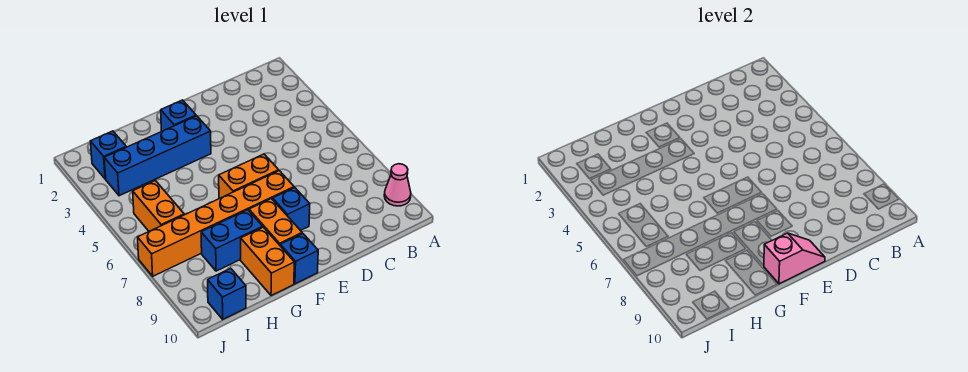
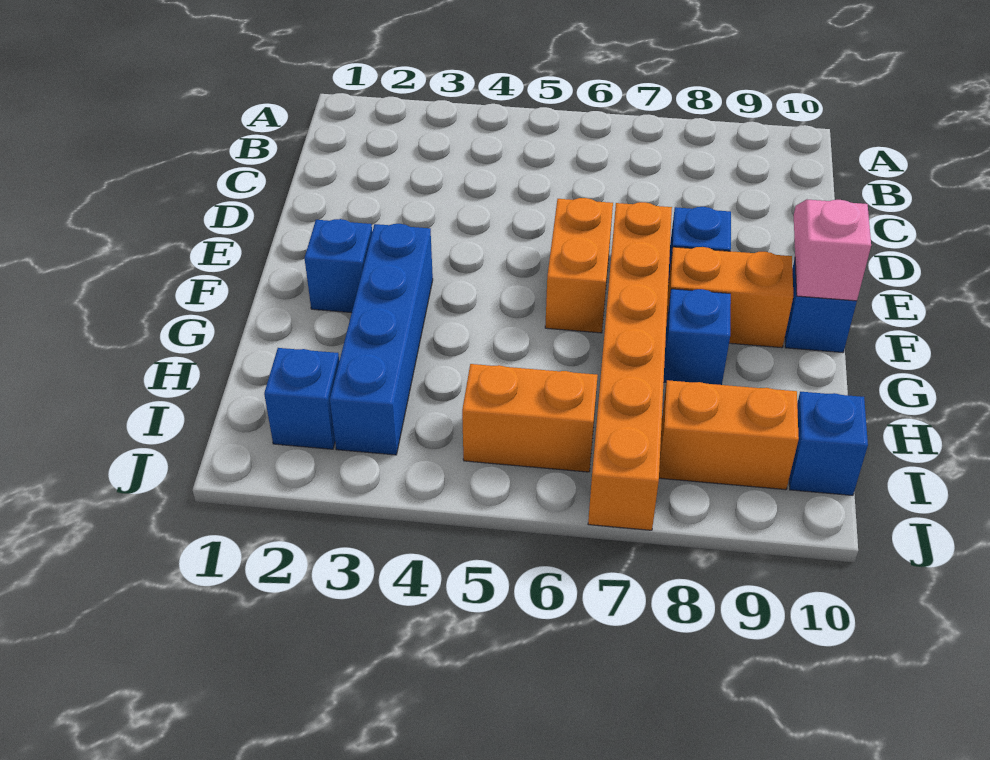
pink cone A9 level 1 -> none
blue brick G8:H8 level 1 -> blue brick G8 level 1
orange brick G9:G10 level 1 -> orange brick I8:I9 level 1

